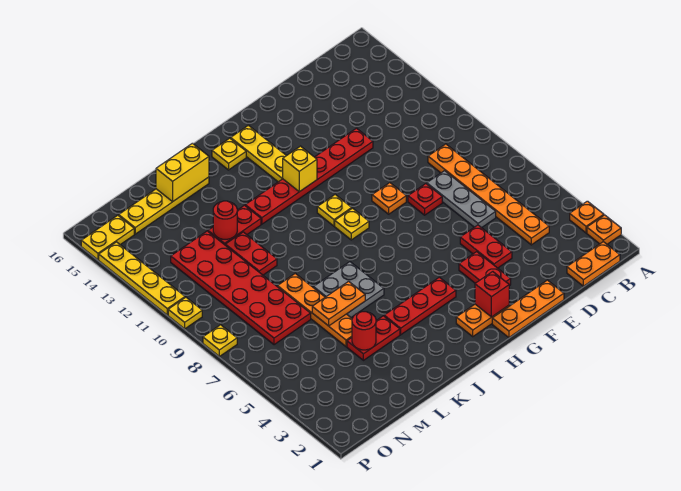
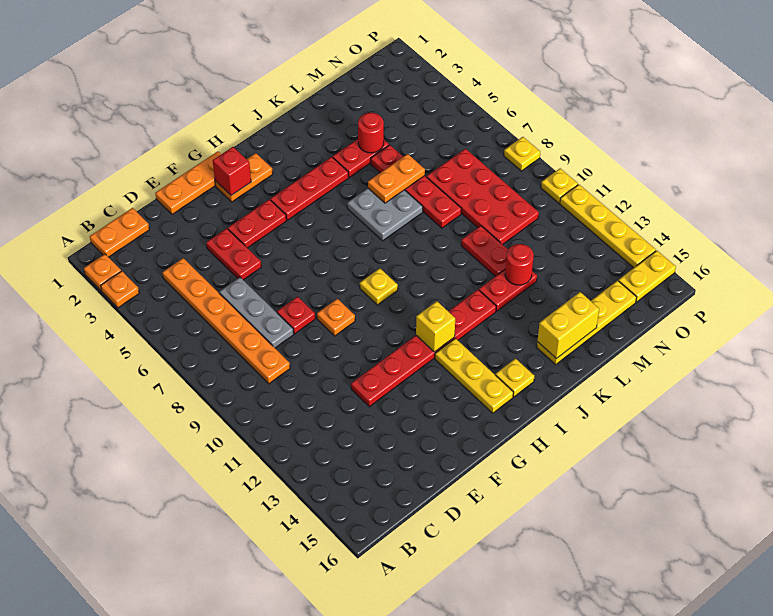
red plate F3:F4 level 1 -> red plate F4:G4 level 1
yellow plate H10 level 1 -> none
orange plate L5:L8 level 1 -> red plate L5:L8 level 1
red plate M7:N12 level 1 -> red plate M7:N10 level 1

